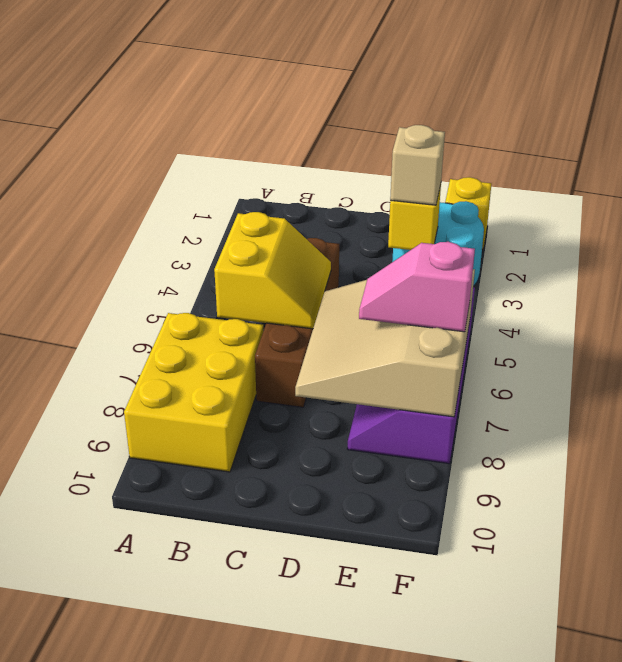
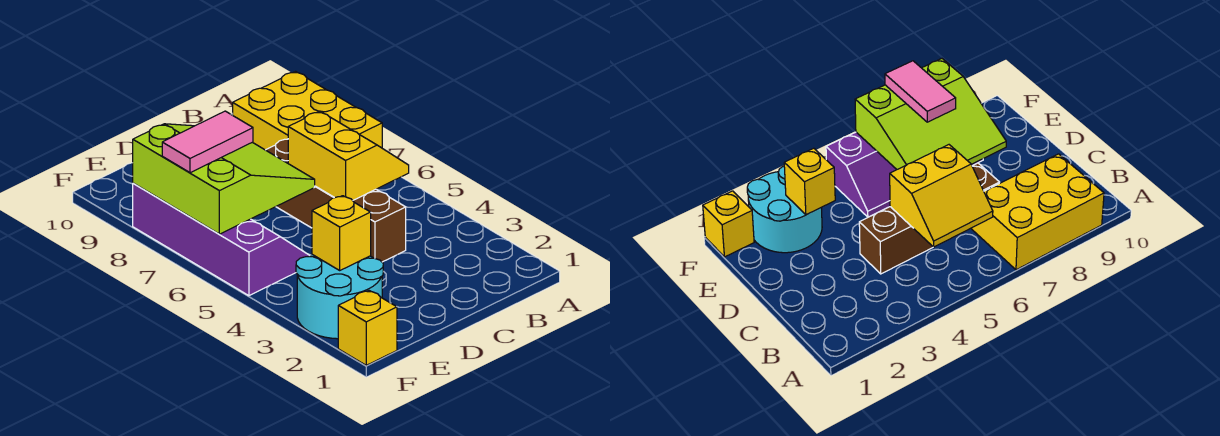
yellow slope B5:C6 level 2 top B -> yellow slope B5:C6 level 2 top C
tan slope D6:F8 level 2 top F -> lime slope D6:F8 level 2 top F
tan brick E3 level 3 -> none
pink slope E7:F7 level 3 top F -> pink tile E7:F7 level 3

